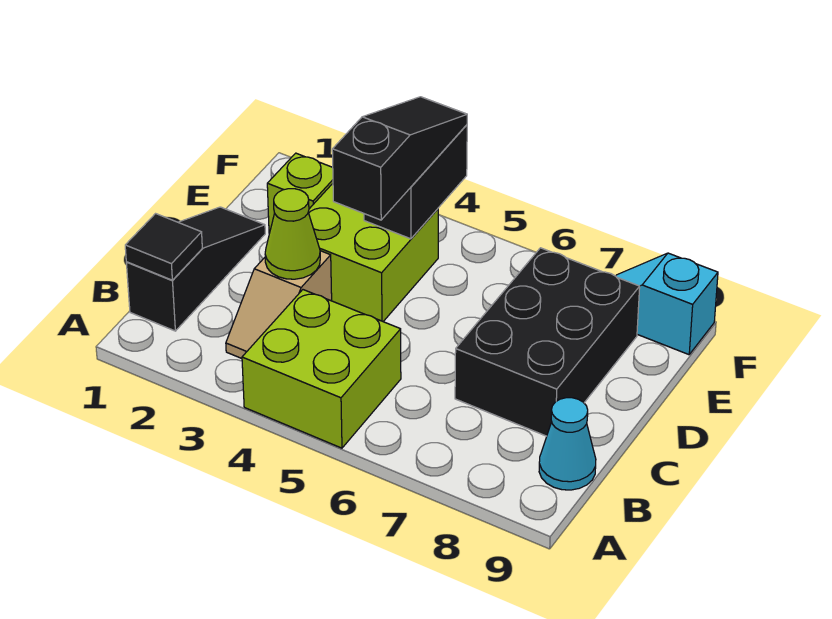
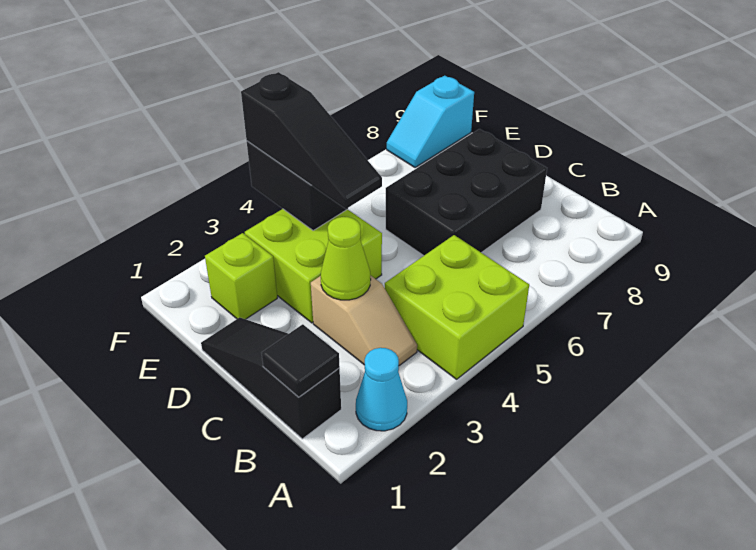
cyan cone B9 level 1 -> cyan cone A2 level 1
black brick C7:E8 level 1 -> black brick C6:D8 level 1
black slope D4:F4 level 3 top D -> black slope D4:F4 level 3 top F

